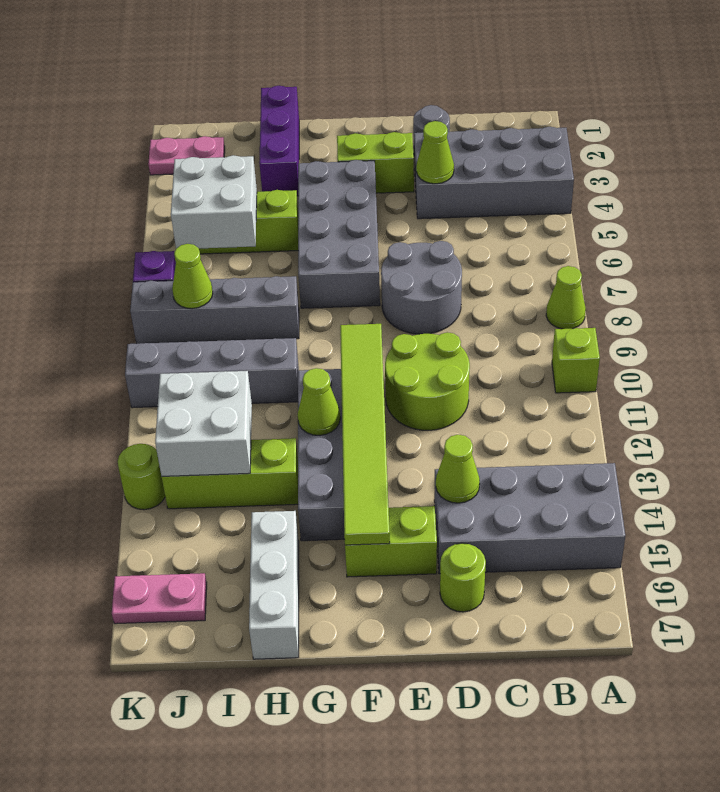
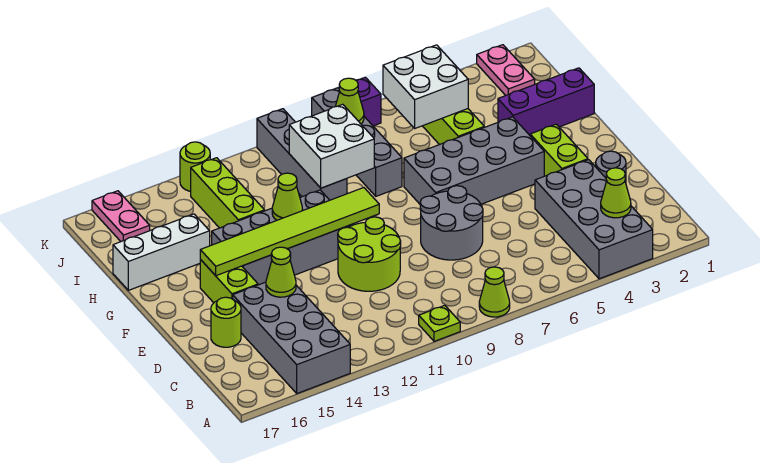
lime brick A10 level 1 -> lime plate A10 level 1
lime cone D4 level 2 -> lime cone B3 level 2
white brick I12:J13 level 2 -> white brick H9:I10 level 2

